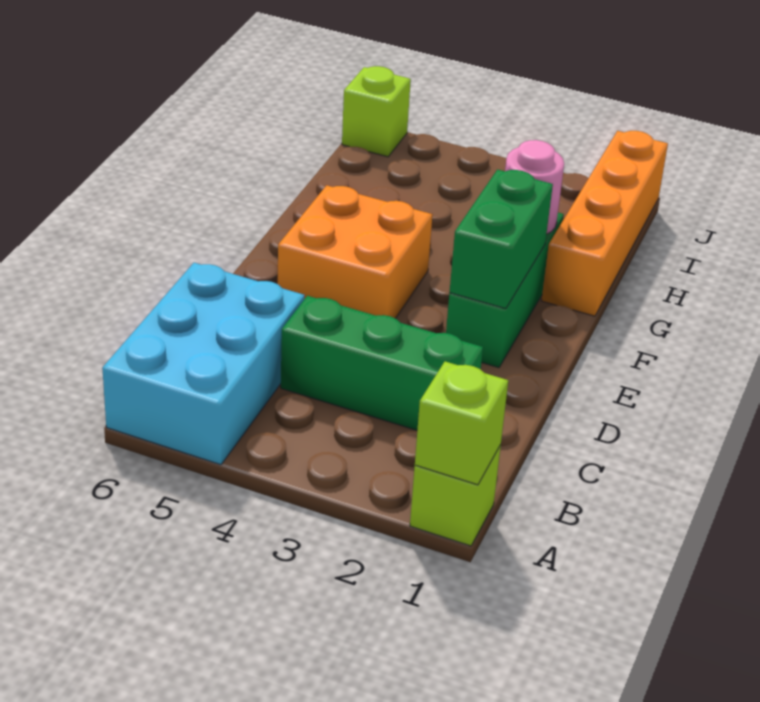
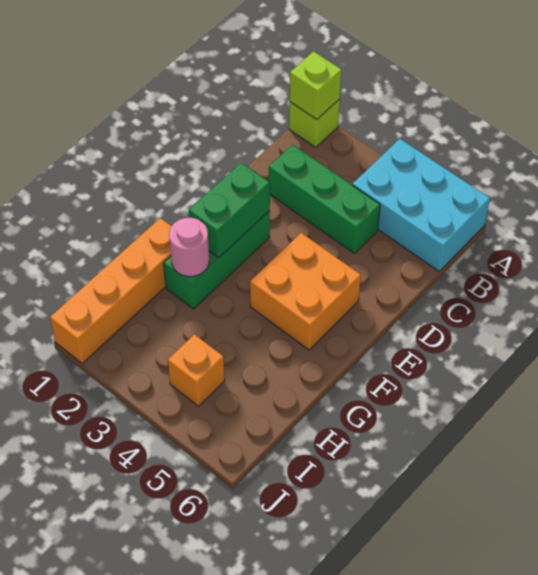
cyan brick A5:C6 level 1 -> cyan brick A4:B6 level 1
none -> orange brick I4 level 1
lime brick J6 level 1 -> none

